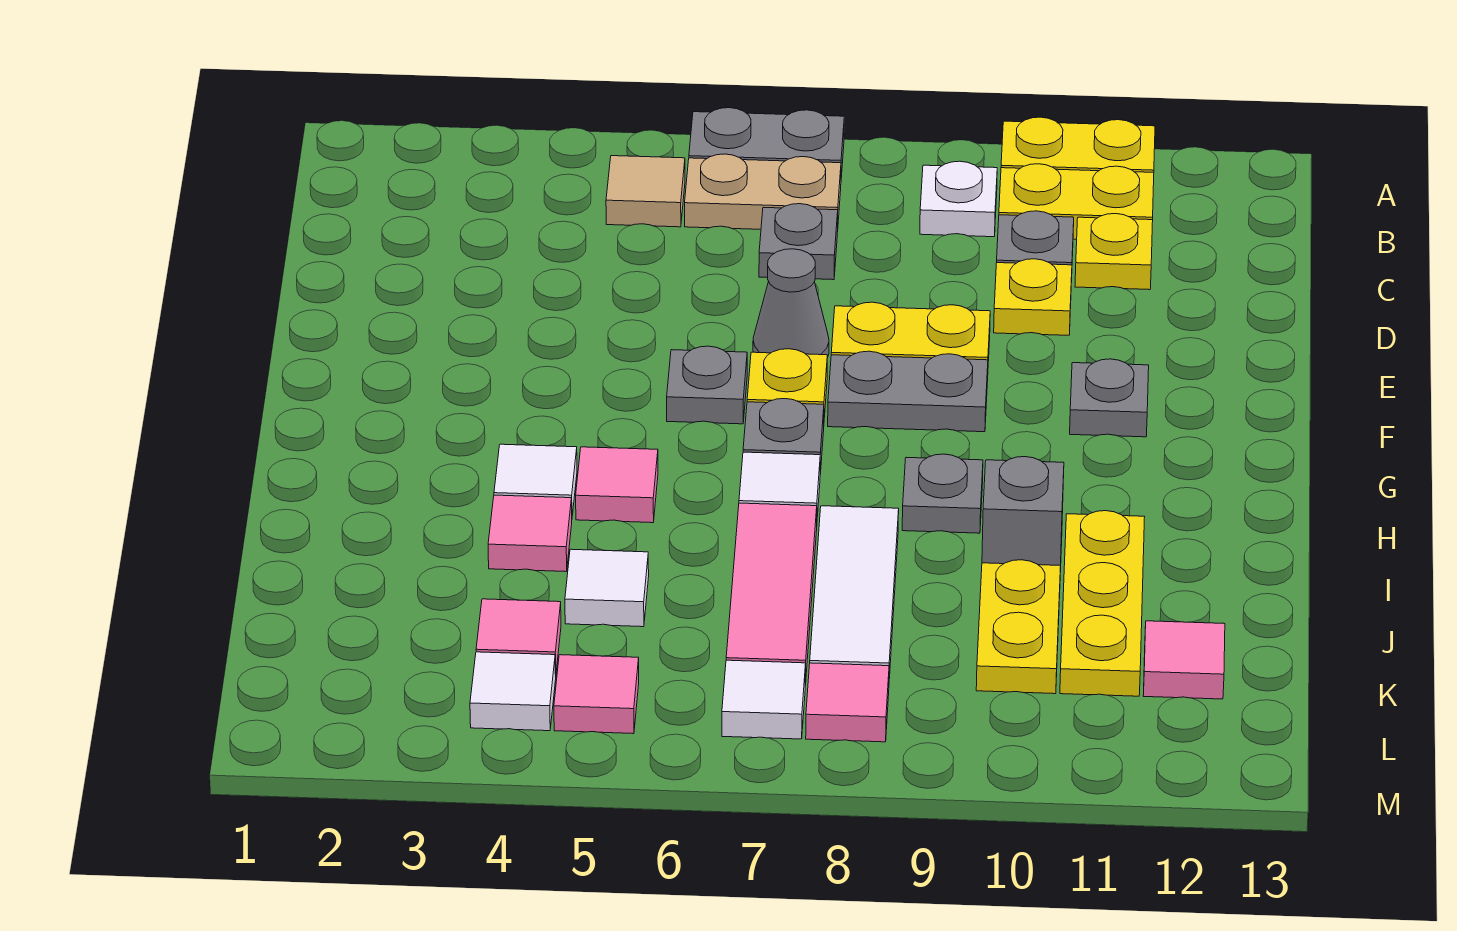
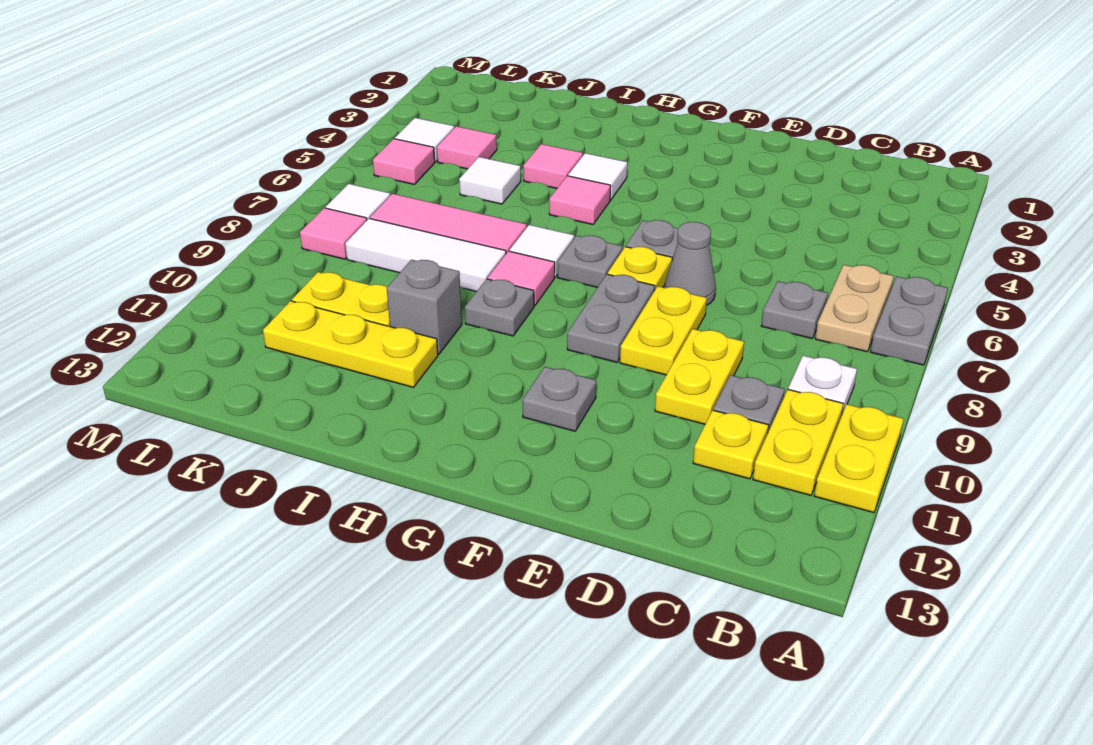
tan tile B5 level 1 -> none
yellow plate D10 level 1 -> yellow plate D9:D10 level 1
pink tile K12 level 1 -> pink tile H8 level 1

